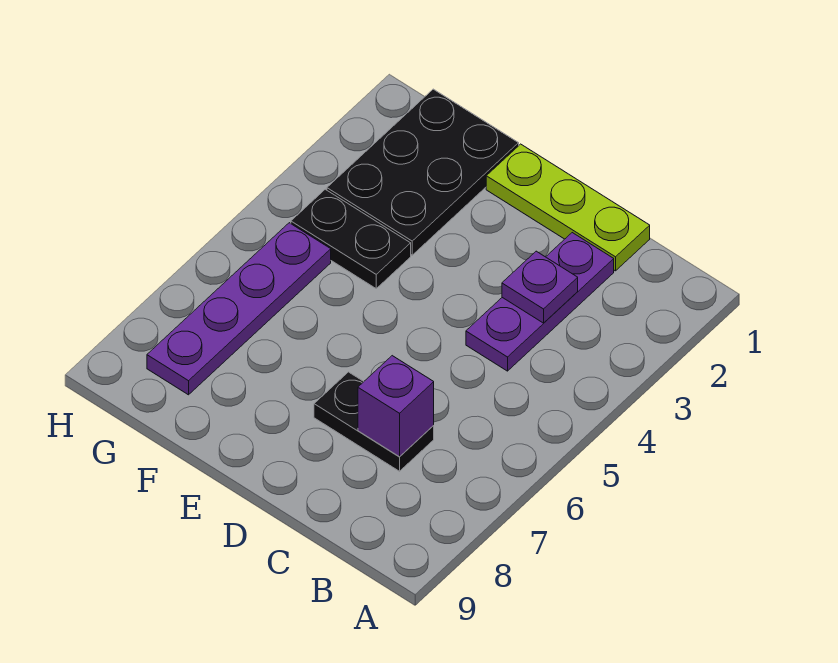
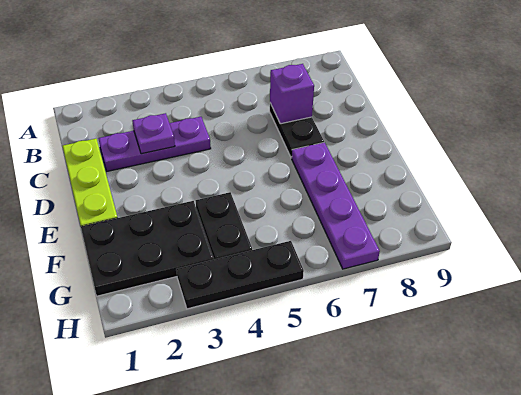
purple plate G5:G8 level 1 -> purple plate E7:H7 level 1
none -> black plate H3:H5 level 1

